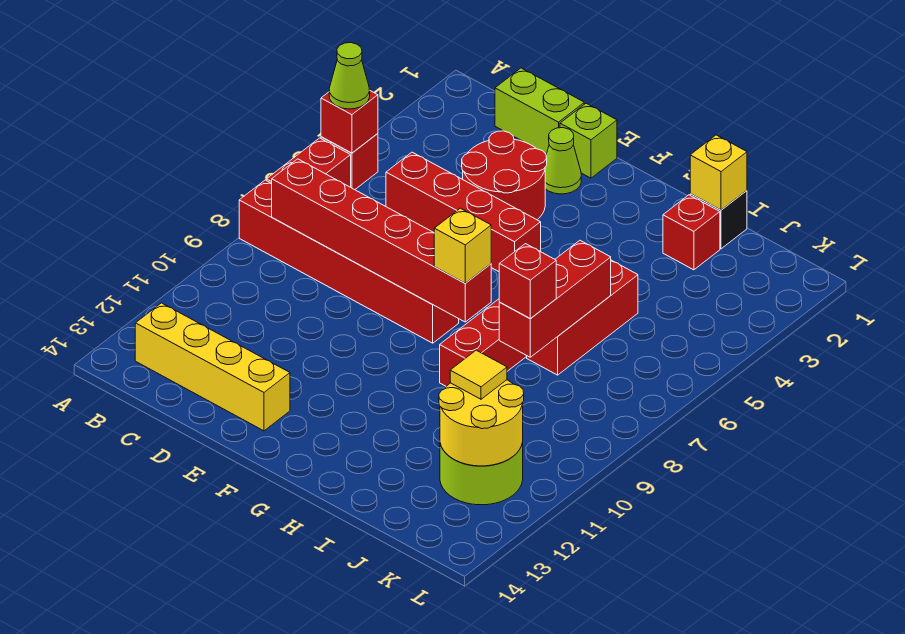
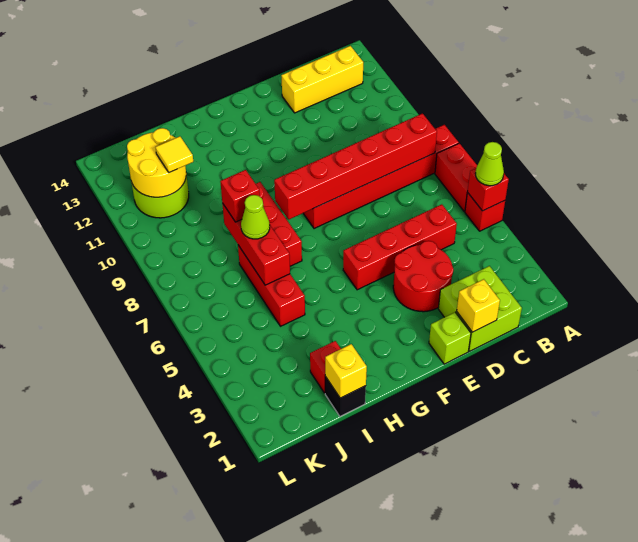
yellow brick B13:E13 level 1 -> yellow brick B13:D13 level 1
lime brick C1:D1 level 1 -> lime brick C1:D2 level 1
lime cone E2 level 1 -> lime cone I7 level 3
yellow brick G8 level 3 -> yellow brick D1 level 2

